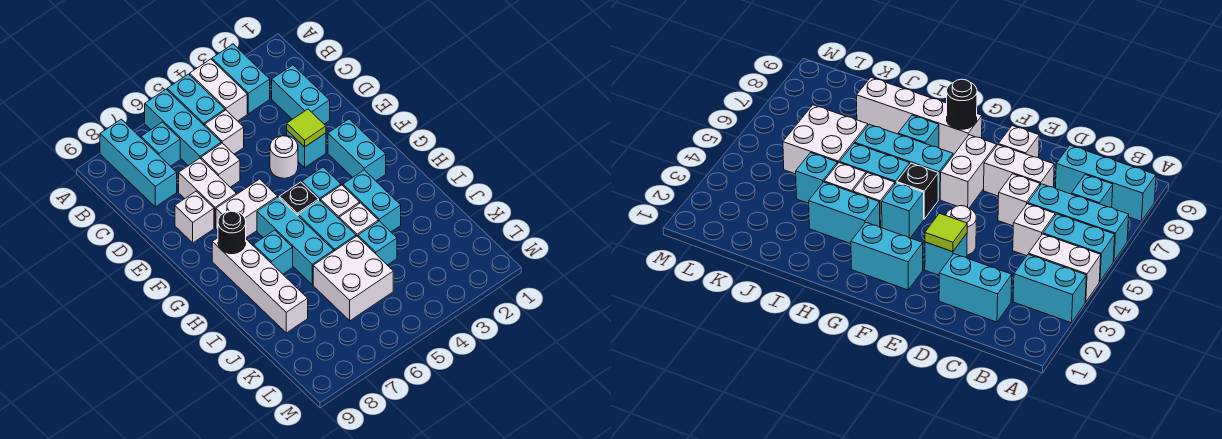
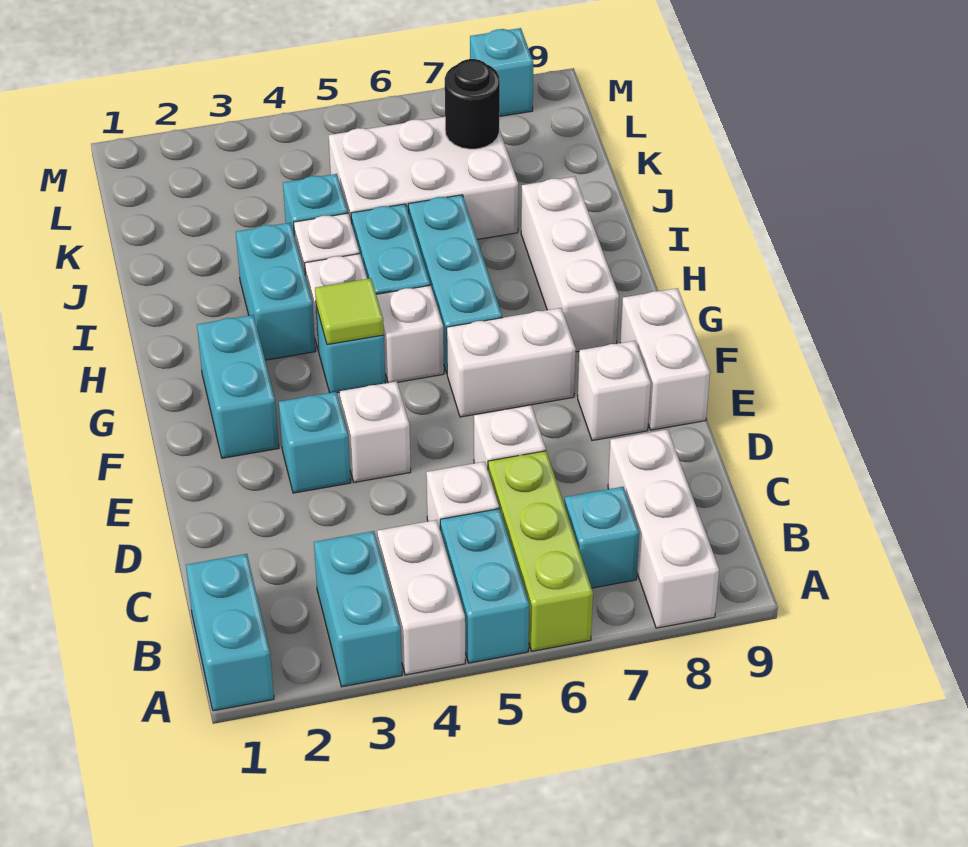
cyan brick A6:C6 level 1 -> lime brick A6:C6 level 1
cyan brick A8:C8 level 1 -> white brick A8:C8 level 1
cyan brick C2:D2 level 1 -> cyan brick A1:B1 level 1
white brick D7:E7 level 1 -> white brick E9:F9 level 1
lime tile E3 level 2 -> lime tile G4 level 2
white round brick E4 level 1 -> white brick E4 level 1
black brick G5 level 1 -> white brick G5 level 1
white brick G8:J8 level 1 -> white brick G8:I8 level 1
black round brick G8 level 2 -> black round brick K7 level 2
cyan brick H7 level 1 -> cyan brick M8 level 1
white brick J5:K6 level 1 -> white brick J5:K7 level 1

